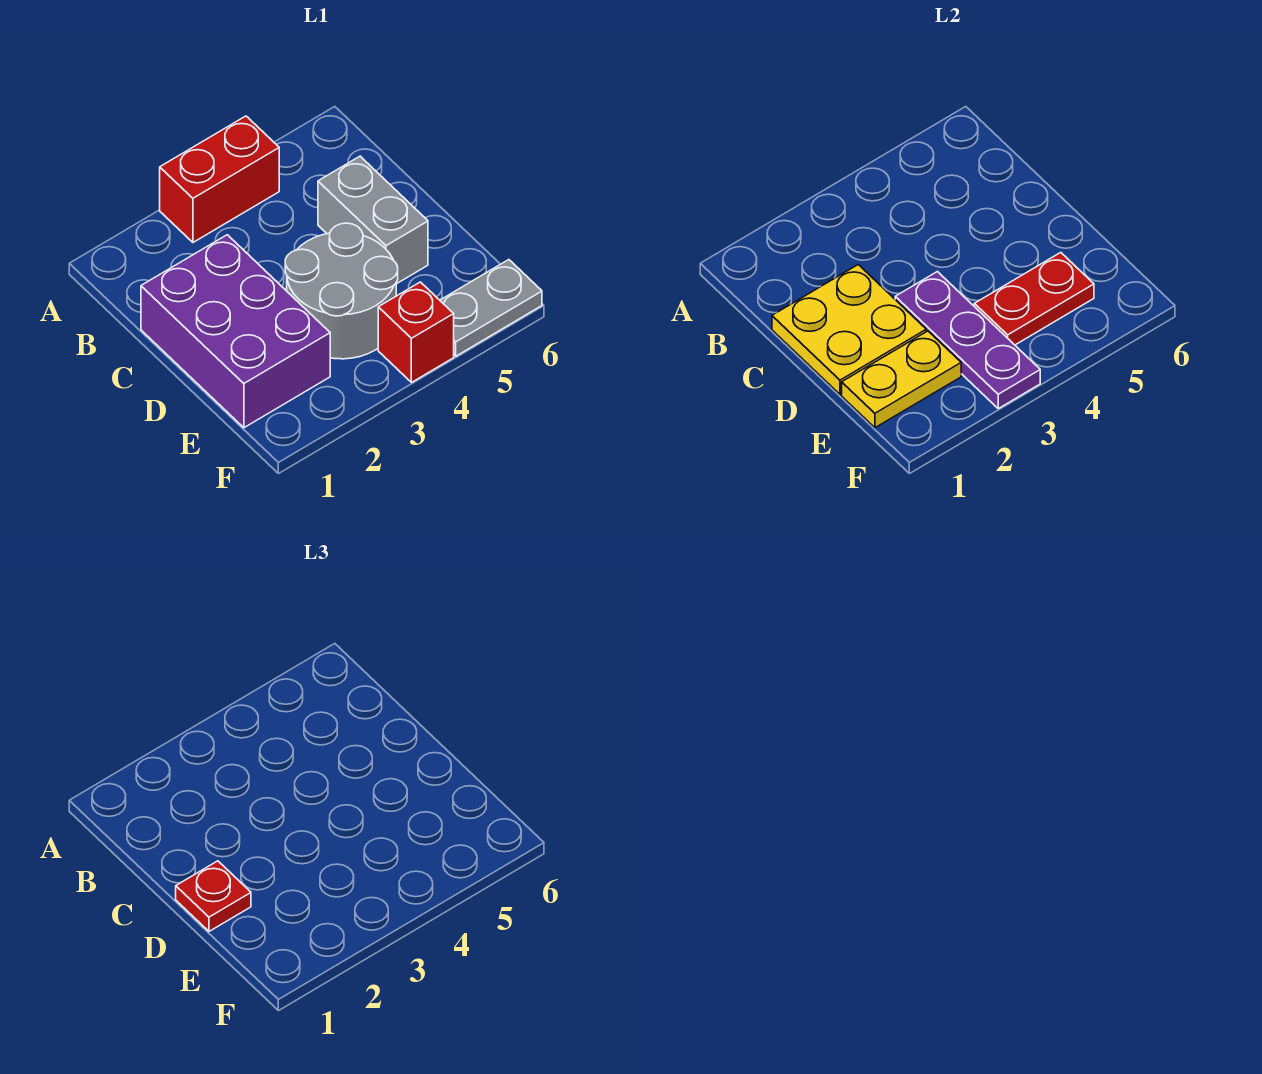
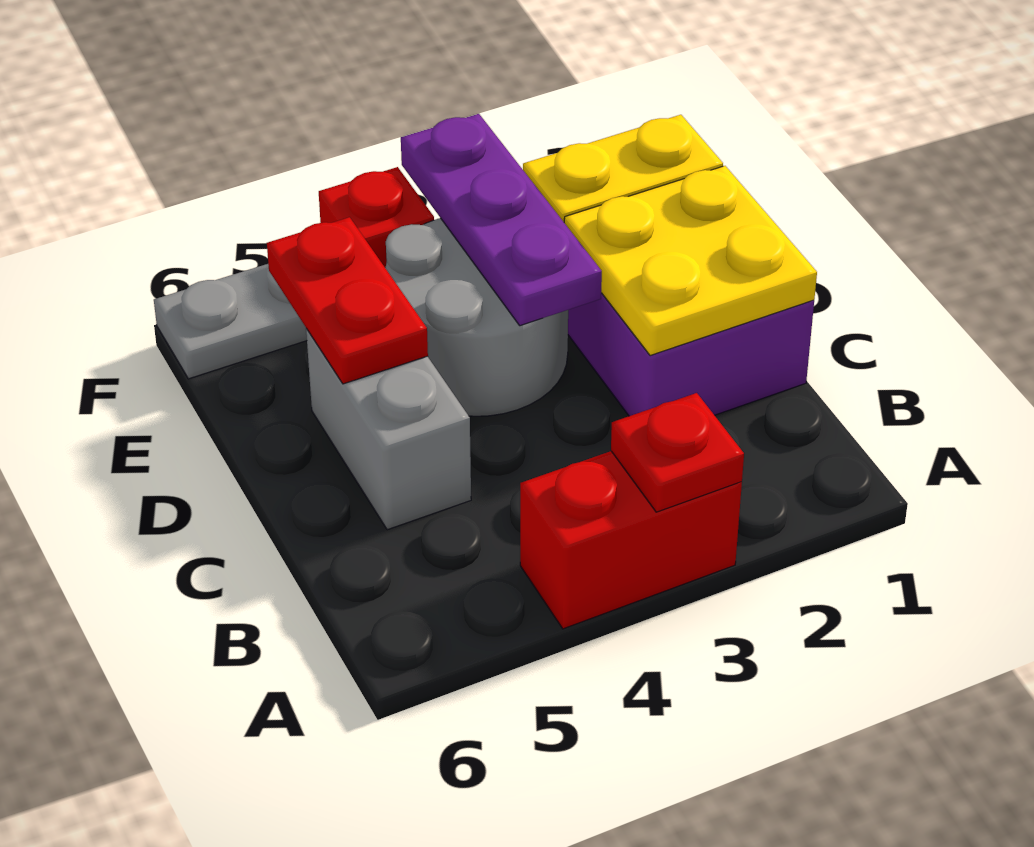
red plate D1 level 3 -> red plate A3 level 2
red plate E4:E5 level 2 -> red plate D5:E5 level 2

